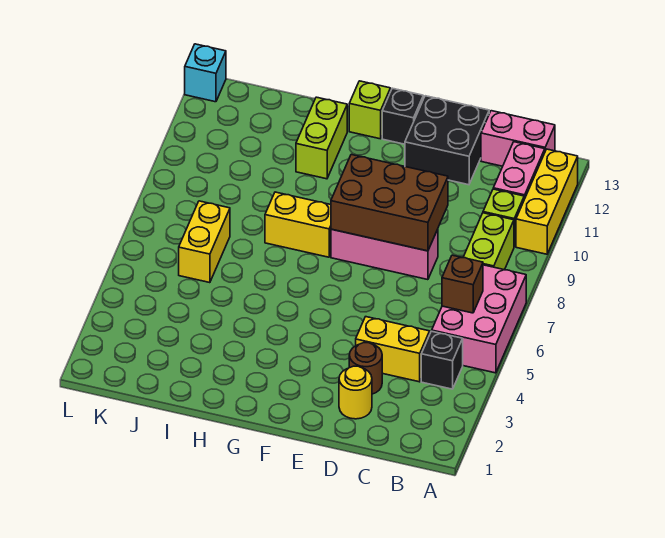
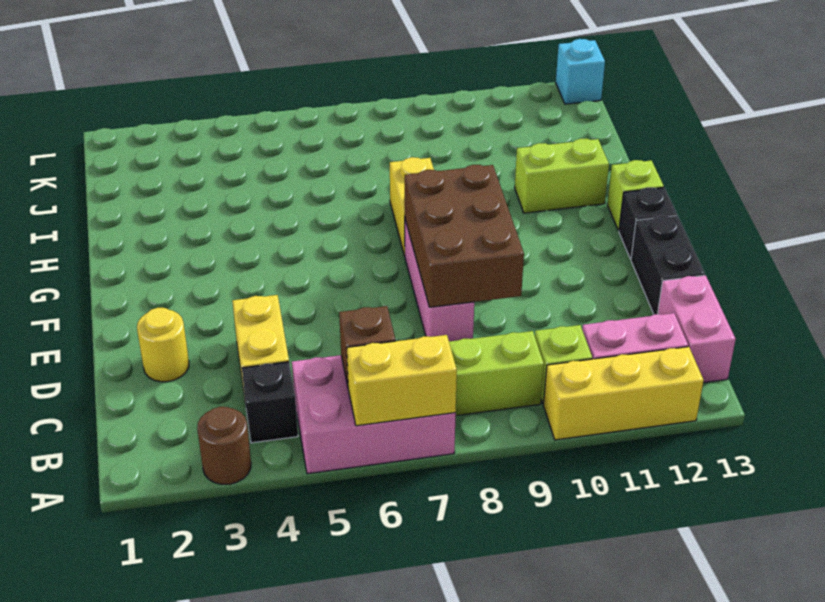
brown round brick D3 level 1 -> brown round brick A3 level 1
black brick D12:E13 level 1 -> black brick D13:E13 level 1
yellow brick J6:J7 level 1 -> yellow brick A6:A7 level 2

